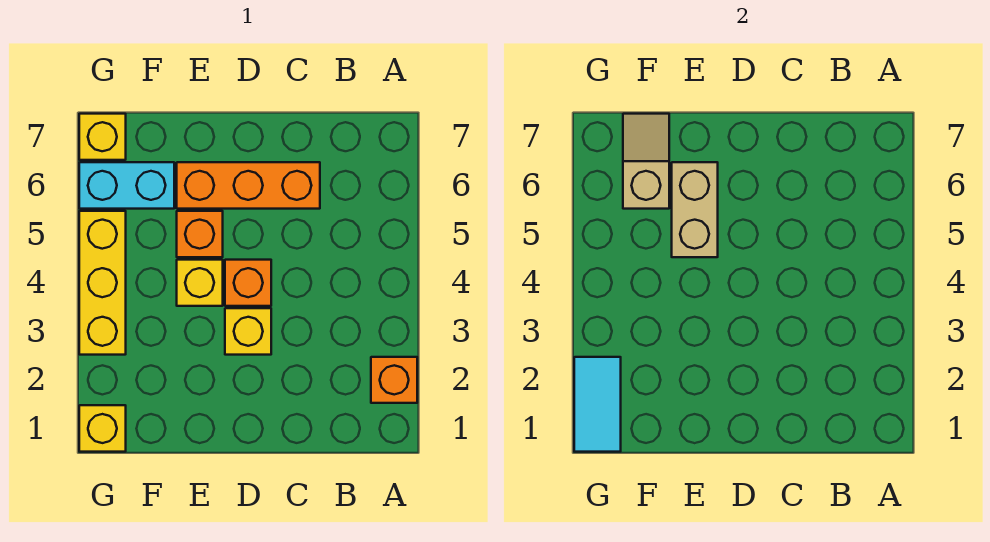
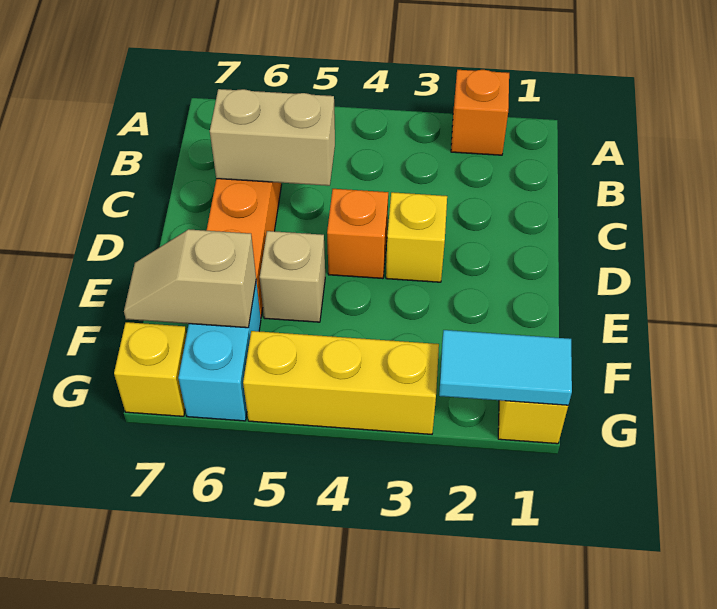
yellow brick E4 level 1 -> none
orange brick E5 level 1 -> tan brick E5 level 1
tan brick E5:E6 level 2 -> tan brick C5:C6 level 2

